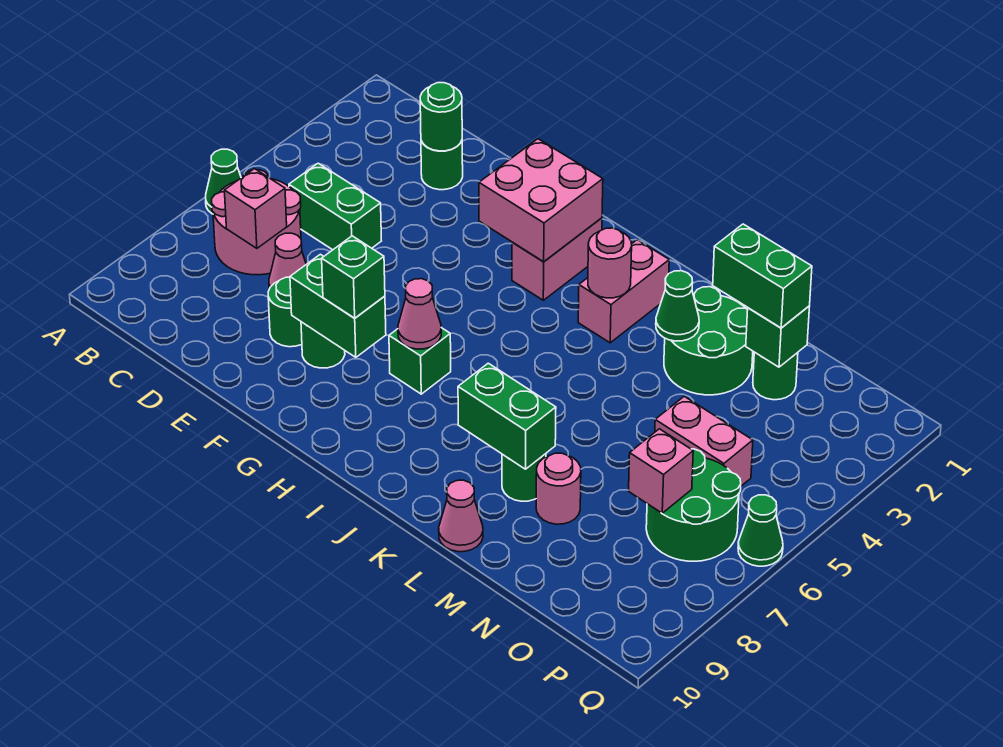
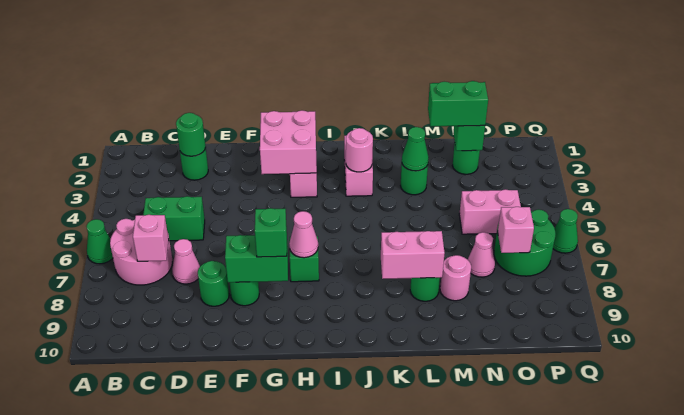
green brick K8:L8 level 2 -> pink brick K8:L8 level 2
green round brick L2:M3 level 1 -> green round brick L3 level 1
pink cone L10 level 1 -> pink cone N7 level 1

